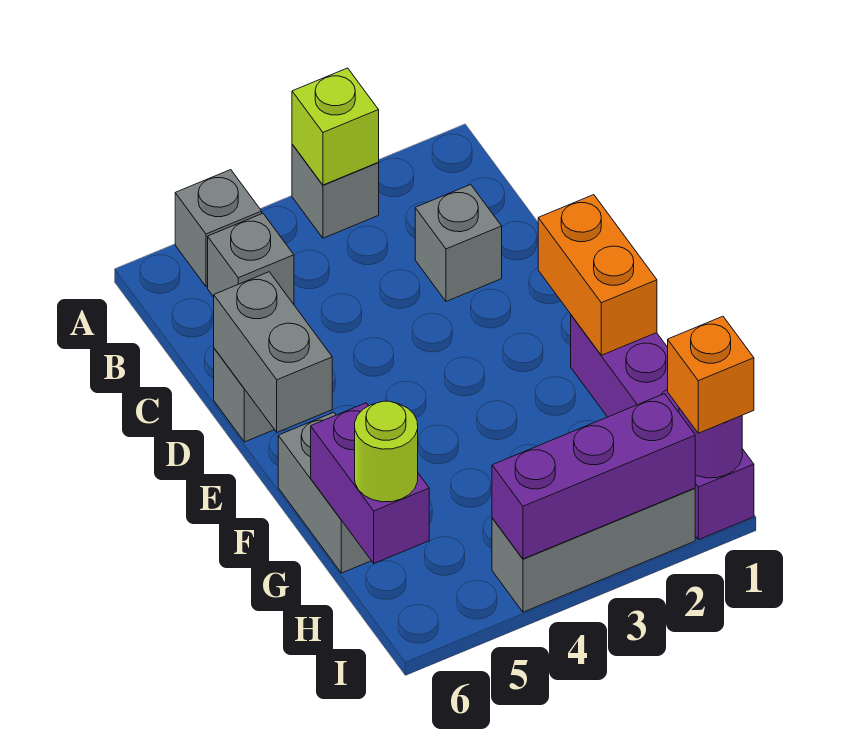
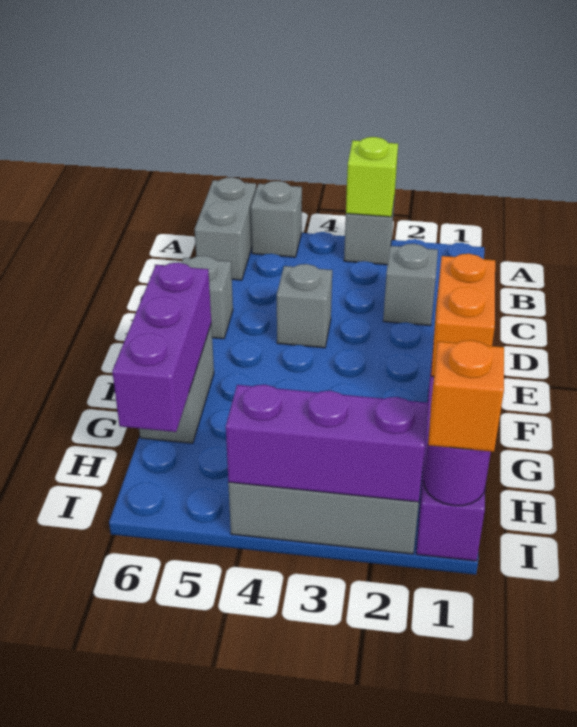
grey brick B5 level 1 -> grey brick D4 level 1
grey brick D6:E6 level 2 -> grey brick A6:B6 level 1
purple brick G6:H6 level 2 -> purple brick F6:H6 level 2
lime round brick H6 level 3 -> none

